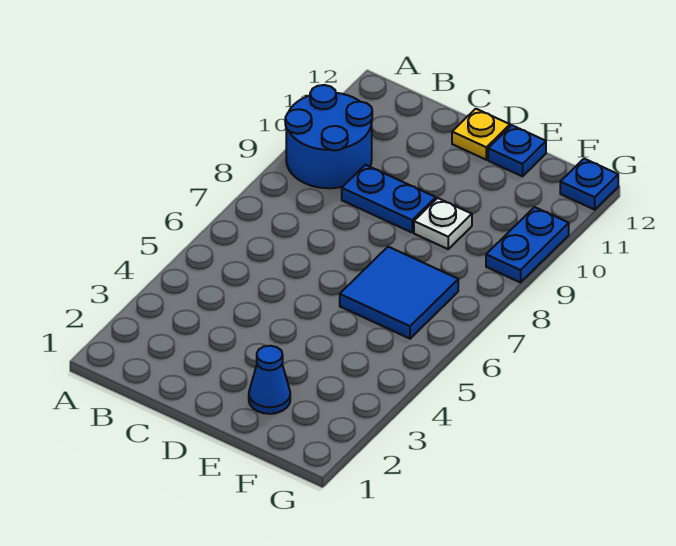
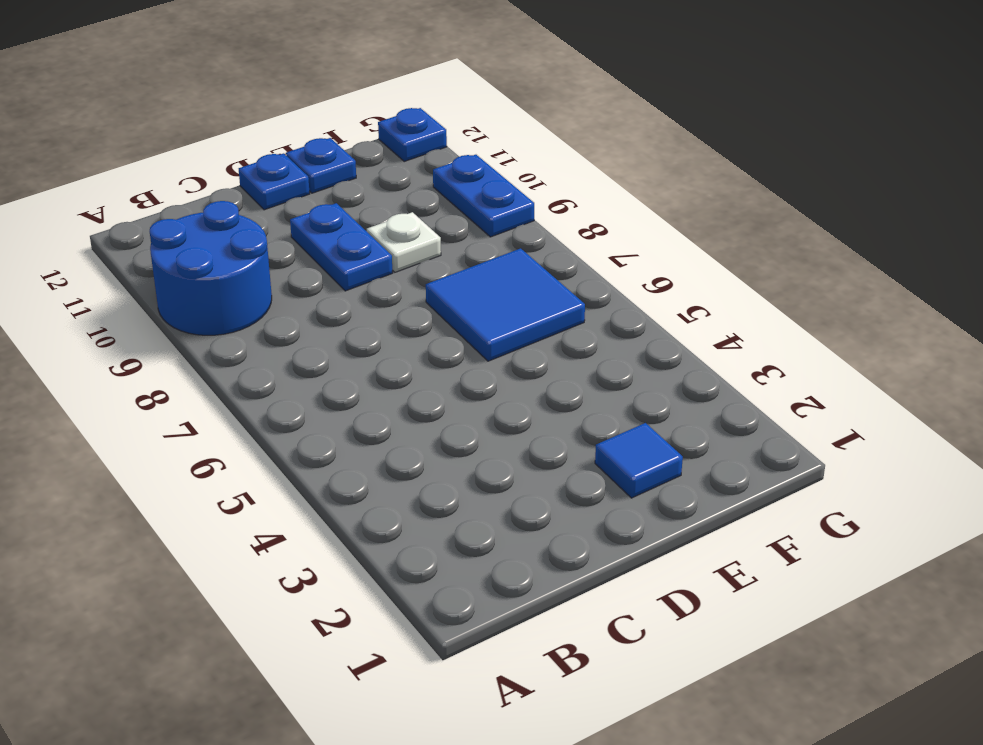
blue plate C9:D9 level 1 -> blue plate D9:D10 level 1
yellow plate D12 level 1 -> blue plate D12 level 1
blue cone E2 level 1 -> blue tile E2 level 1

